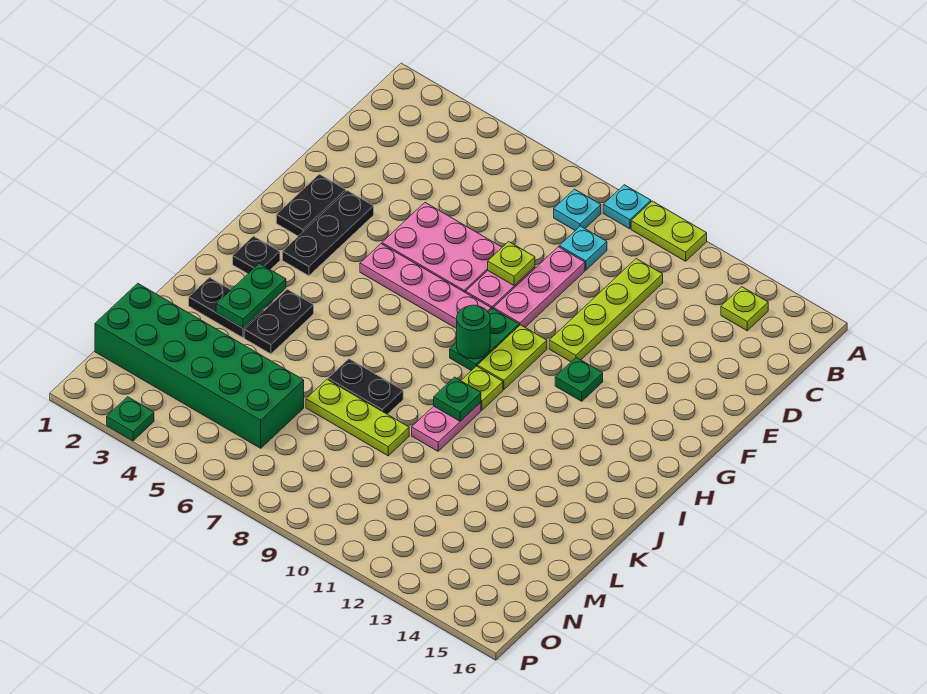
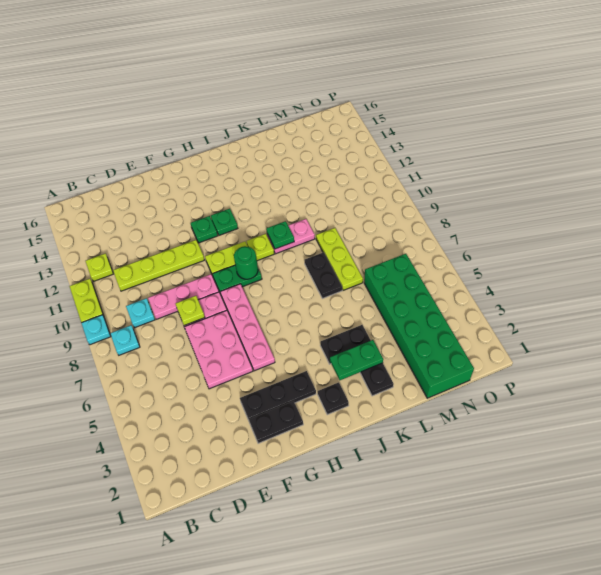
lime plate B14 level 1 -> lime plate B12 level 1
green plate P3 level 1 -> green plate H12 level 1

